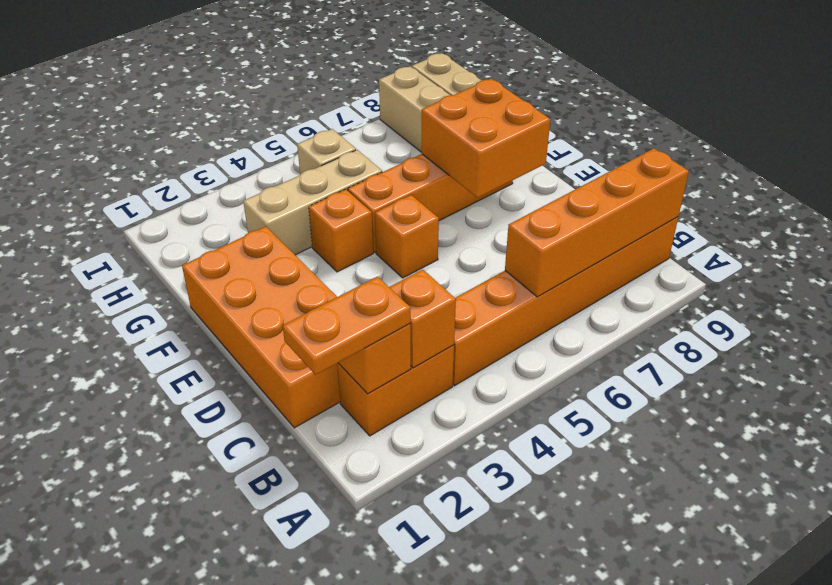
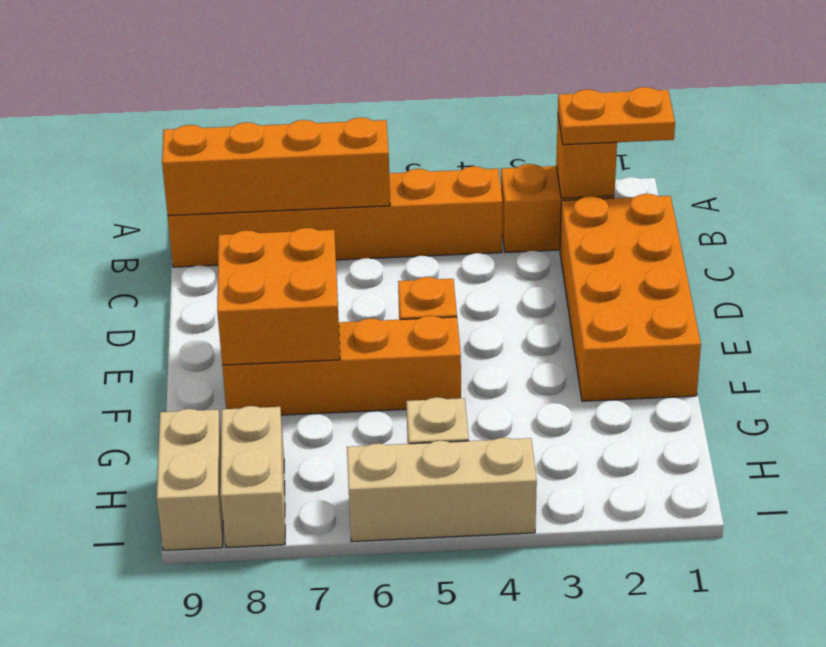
orange brick B3 level 2 -> none
orange brick F4 level 1 -> none
tan brick G3:G5 level 1 -> tan brick I4:I6 level 1

